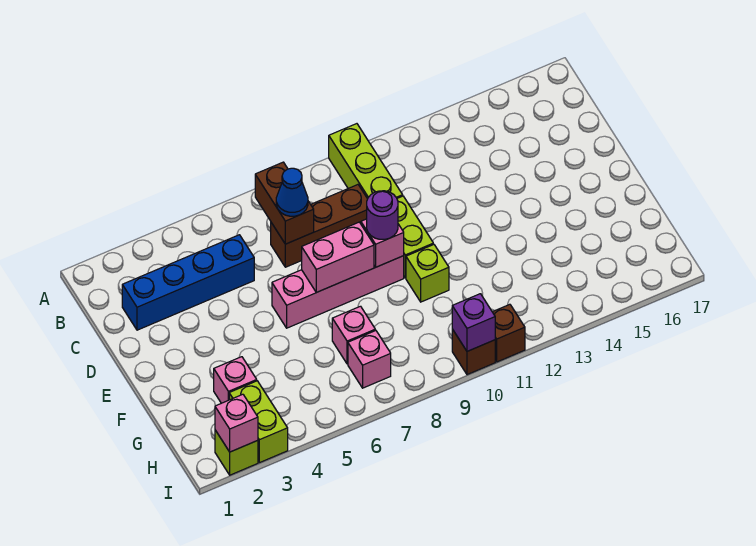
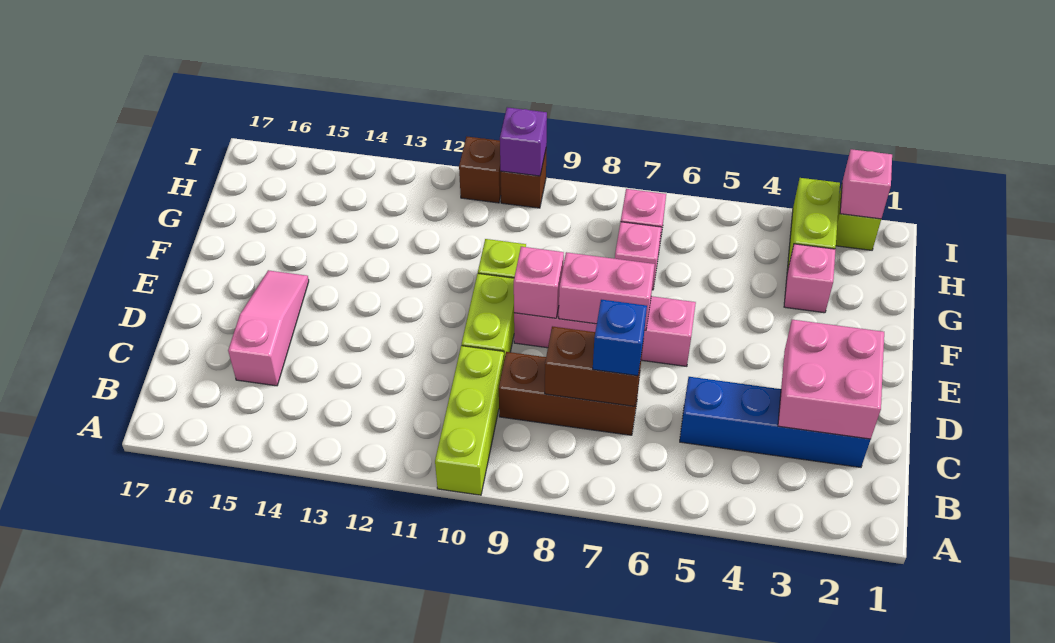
brown brick B7:C7 level 2 -> brown brick C7:C8 level 2
none -> pink brick C2:D3 level 2
blue cone C7 level 3 -> blue brick C7 level 3
none -> pink slope C15:E15 level 1 top C
purple round brick E9 level 3 -> none

